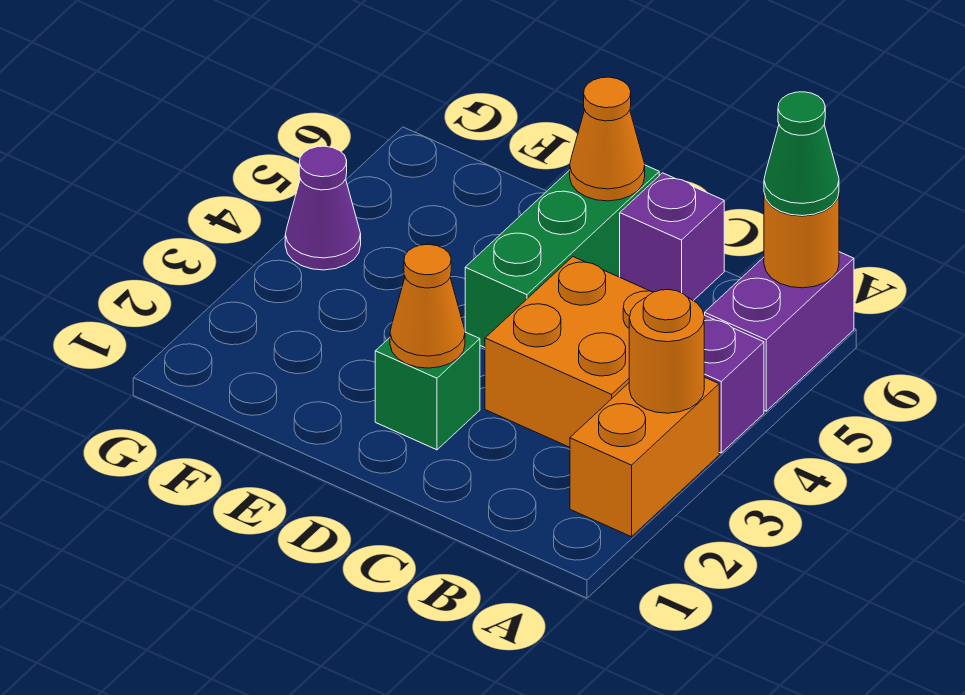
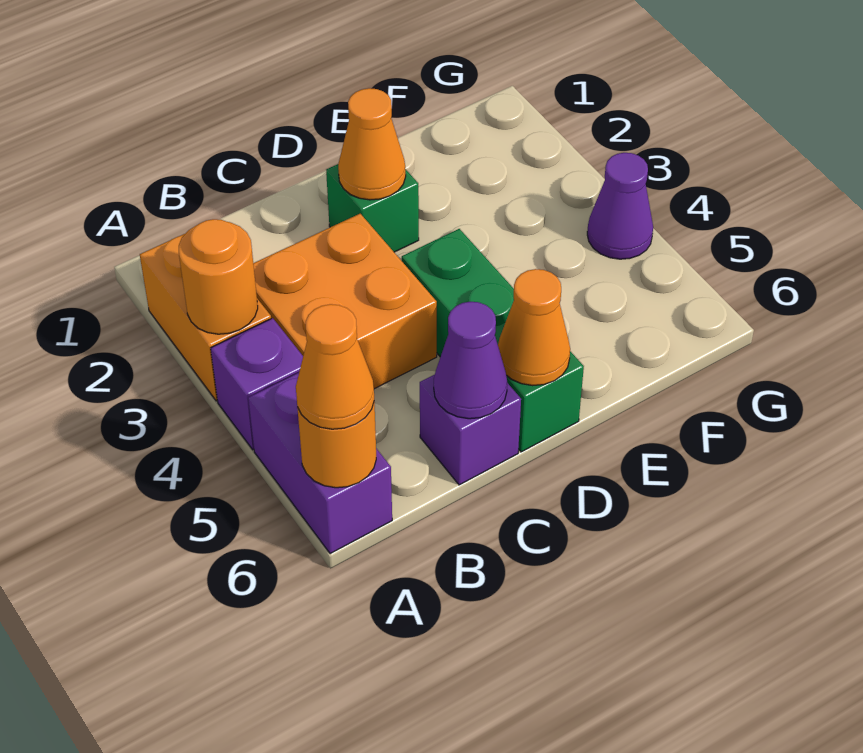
green cone A6 level 3 -> orange cone A6 level 3
none -> purple cone C6 level 2

